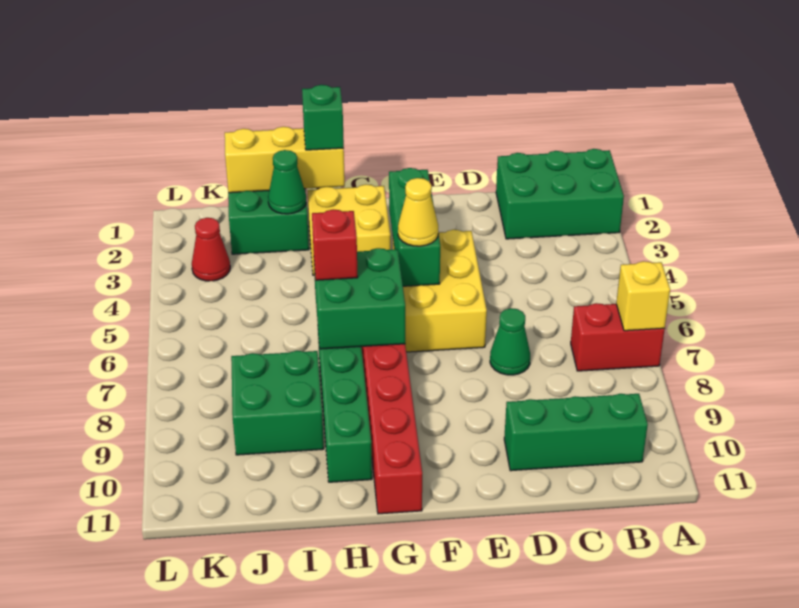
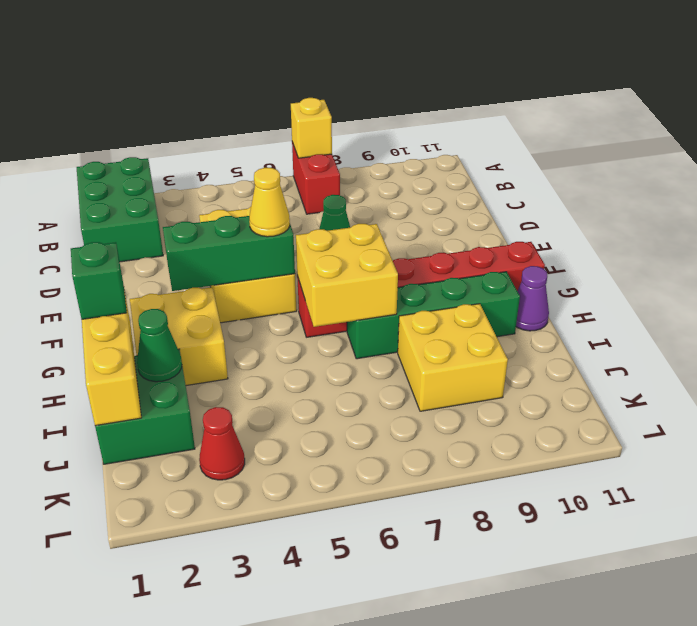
green brick B10:D10 level 1 -> none
yellow brick E4:F6 level 1 -> yellow brick D4:F5 level 1
green brick G6:H7 level 2 -> yellow brick G6:H7 level 2
red brick H6 level 3 -> none
none -> purple cone H11 level 1
green brick I8:J9 level 1 -> yellow brick I8:J9 level 1

